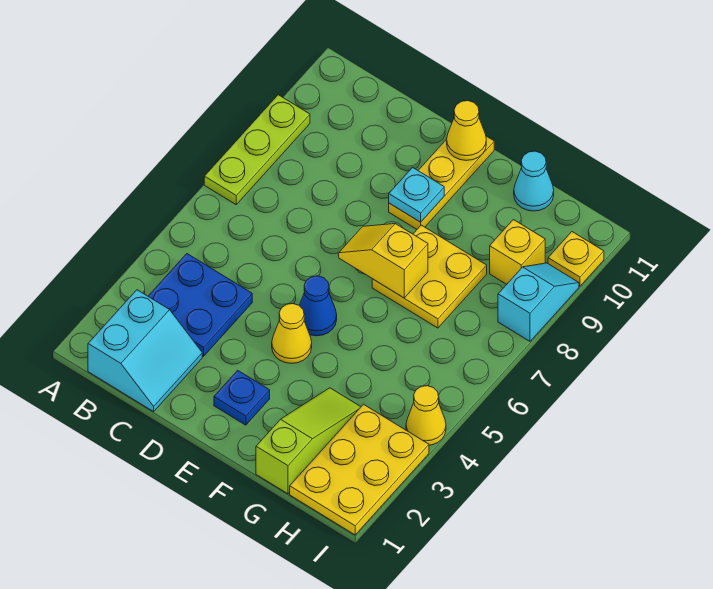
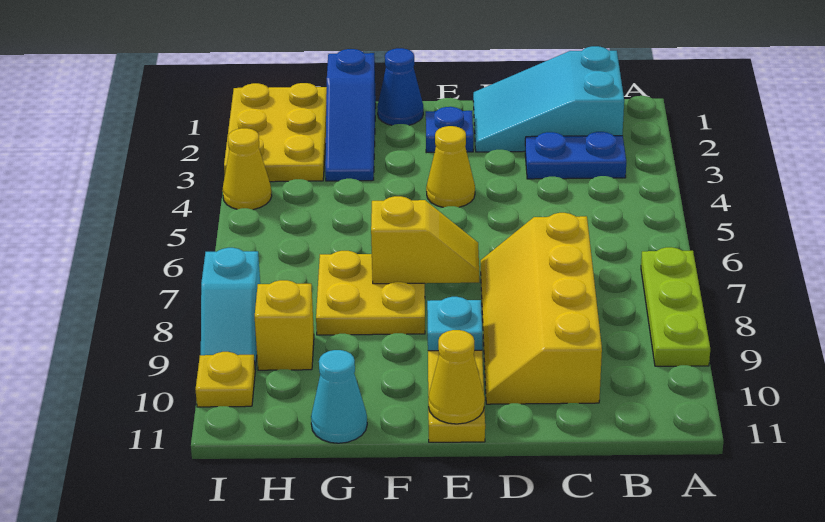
cyan slope B1:C2 level 1 top B -> cyan slope B1:D2 level 1 top B
blue plate B3:C4 level 1 -> blue plate B3:C3 level 1
none -> yellow slope C7:D10 level 1 top C
blue cone E5 level 1 -> blue cone F1 level 1
lime slope G1:G3 level 1 top 1 -> blue slope G1:G3 level 1 top 1

